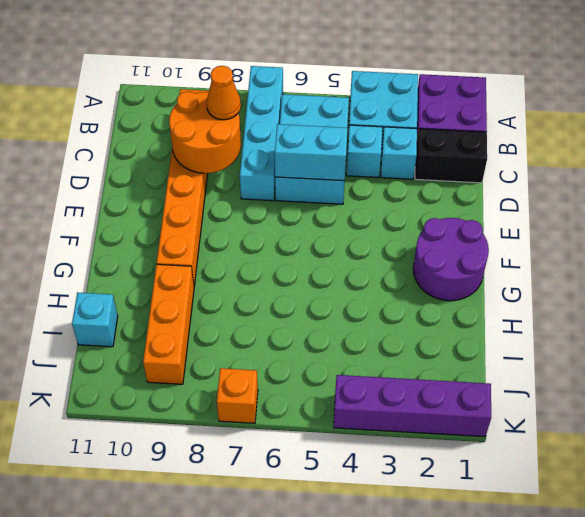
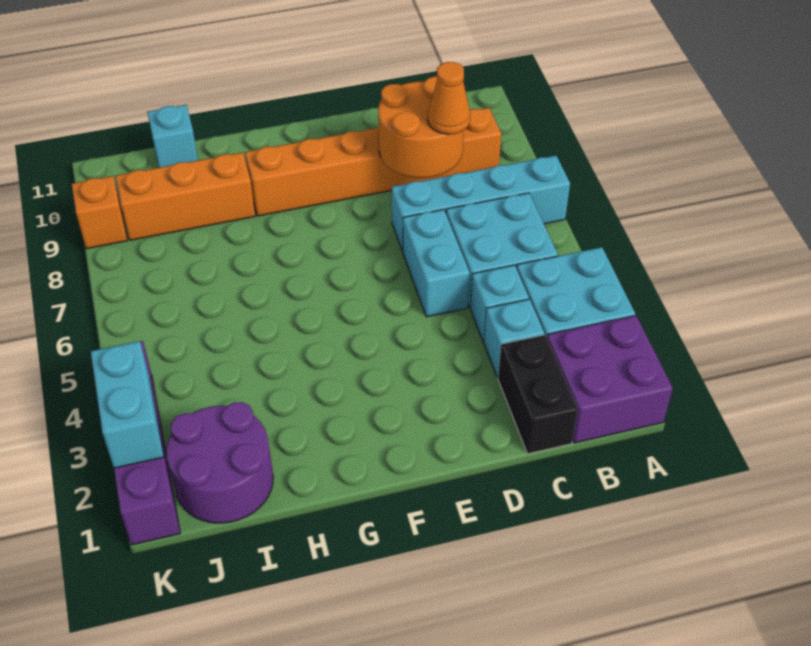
cyan brick D5:D6 level 2 -> cyan brick K2:K3 level 2
purple round brick F1:G2 level 1 -> purple round brick I1:J2 level 1
orange brick K7 level 1 -> orange brick K9 level 1

